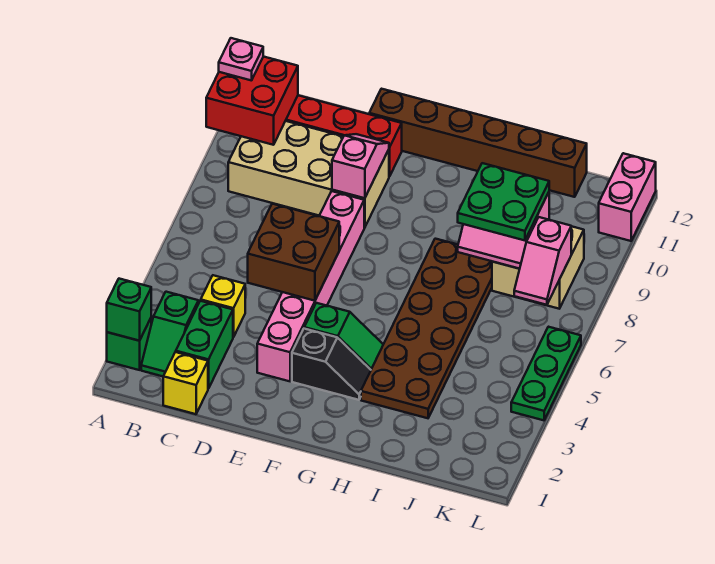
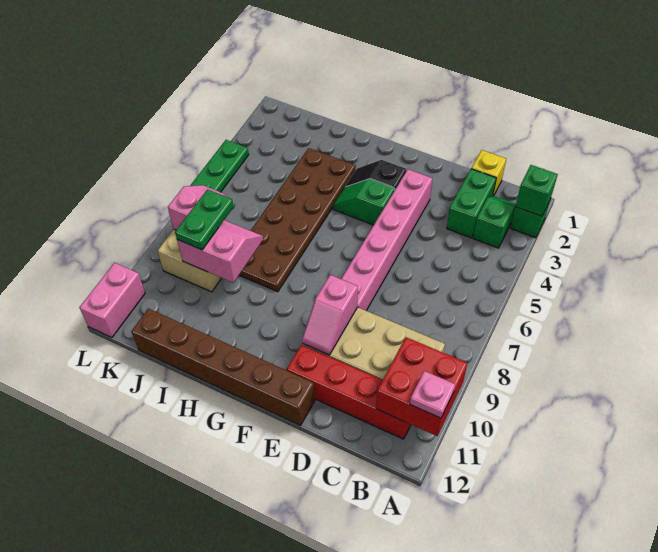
yellow brick C4 level 1 -> none
brown brick D5:E6 level 2 -> none
green plate I8:J9 level 3 -> green plate J8:J9 level 3

